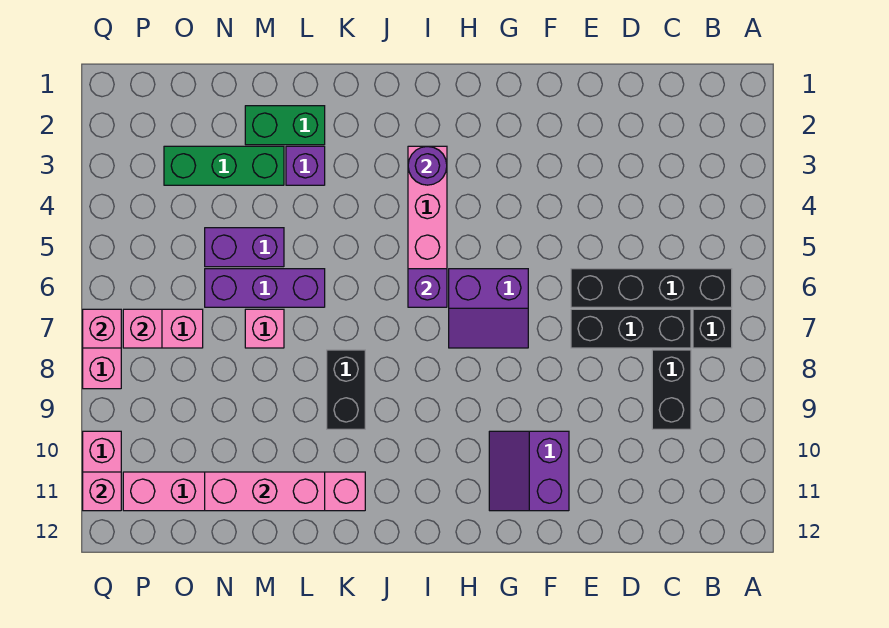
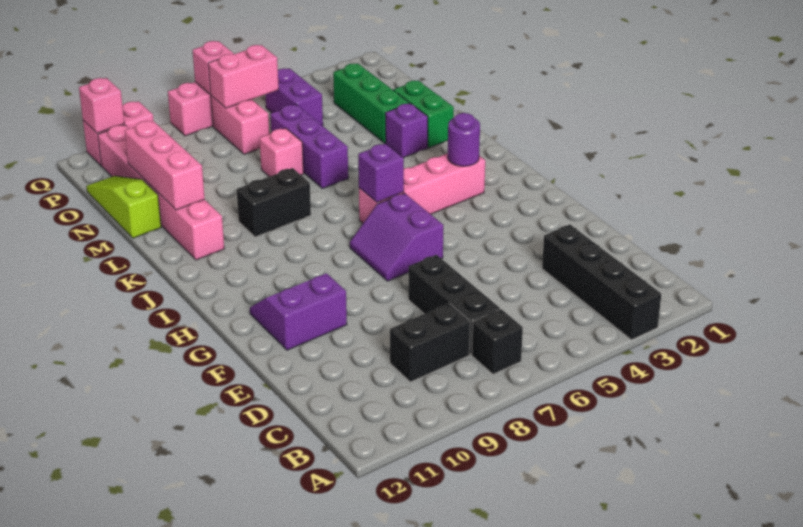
black brick B6:E6 level 1 -> black brick A3:D3 level 1
purple brick M5:N5 level 1 -> purple brick O5:P5 level 1
none -> lime slope M12:O12 level 1 top M
pink brick P7 level 2 -> pink brick P6:P7 level 2

